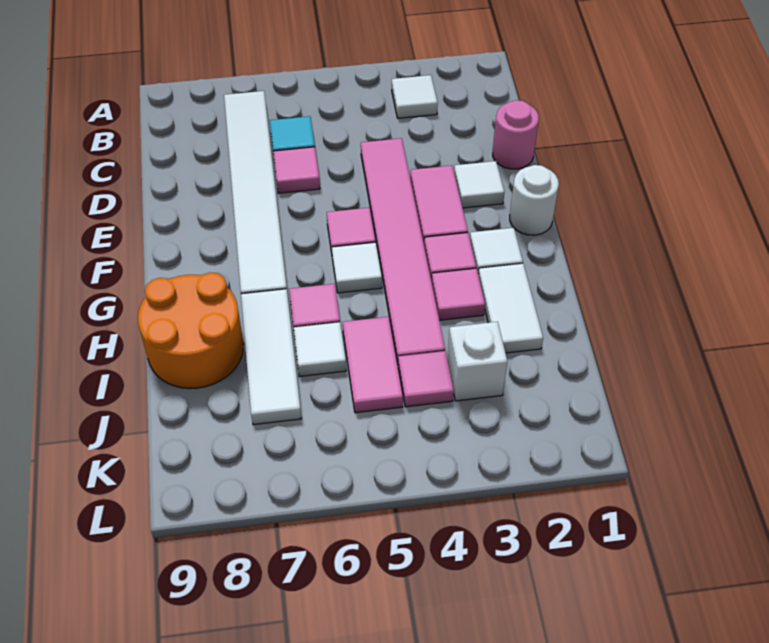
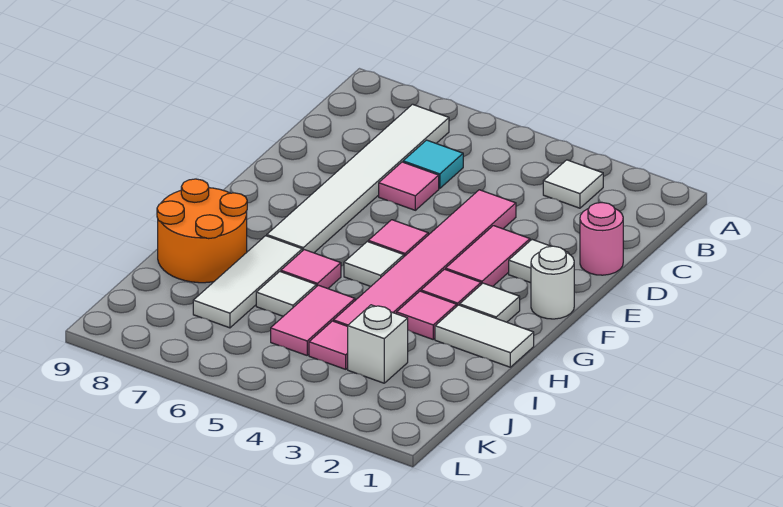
white tile H2:I2 level 1 -> white tile H1:H2 level 1

